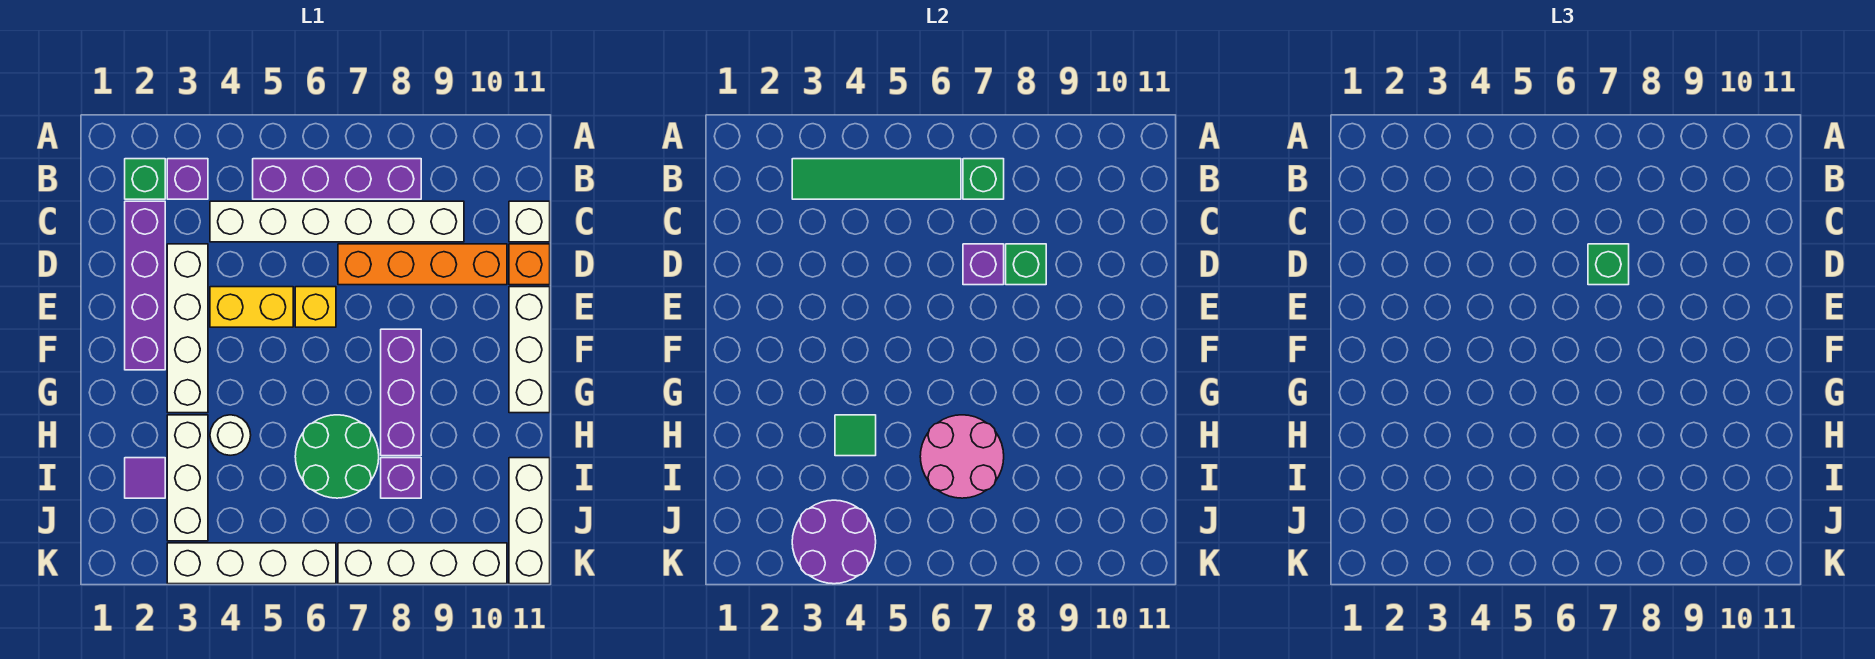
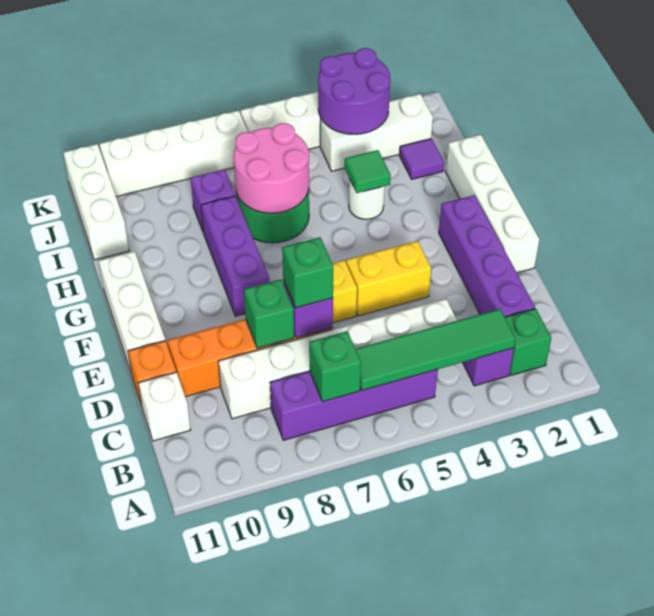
white brick D3:G3 level 1 -> white brick E1:H1 level 1
white brick H3:J3 level 1 -> white brick J2:J4 level 1

